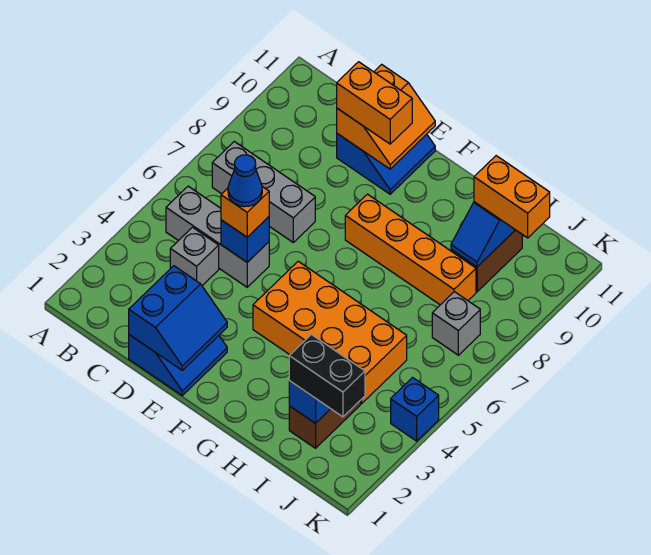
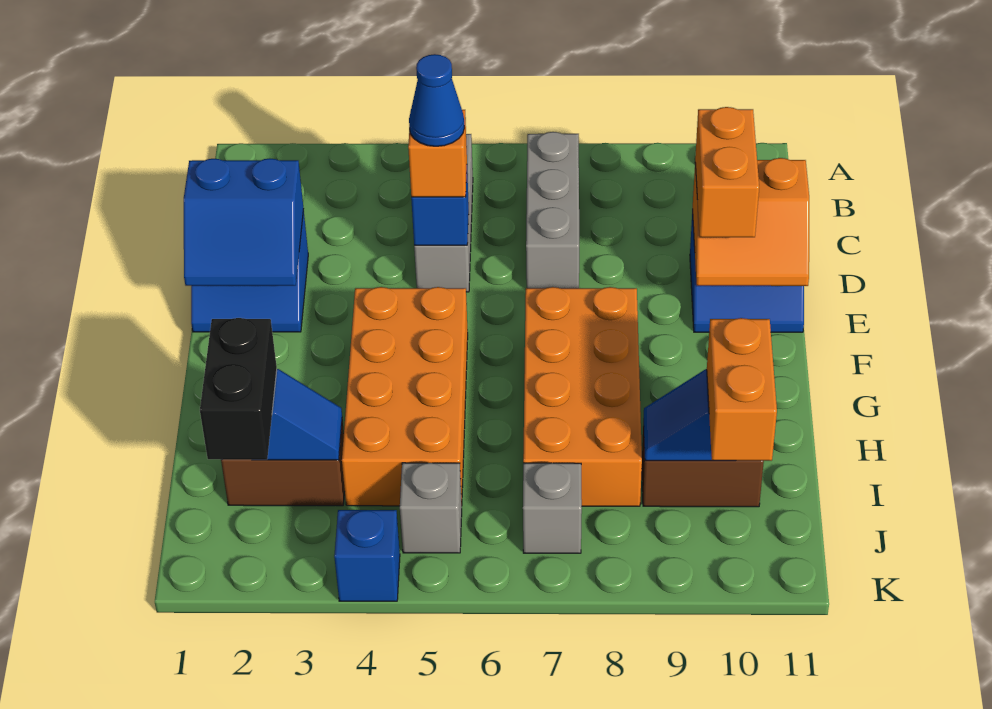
grey brick C4 level 1 -> grey brick J5 level 1
orange brick F8:I8 level 1 -> orange brick F7:I8 level 1

